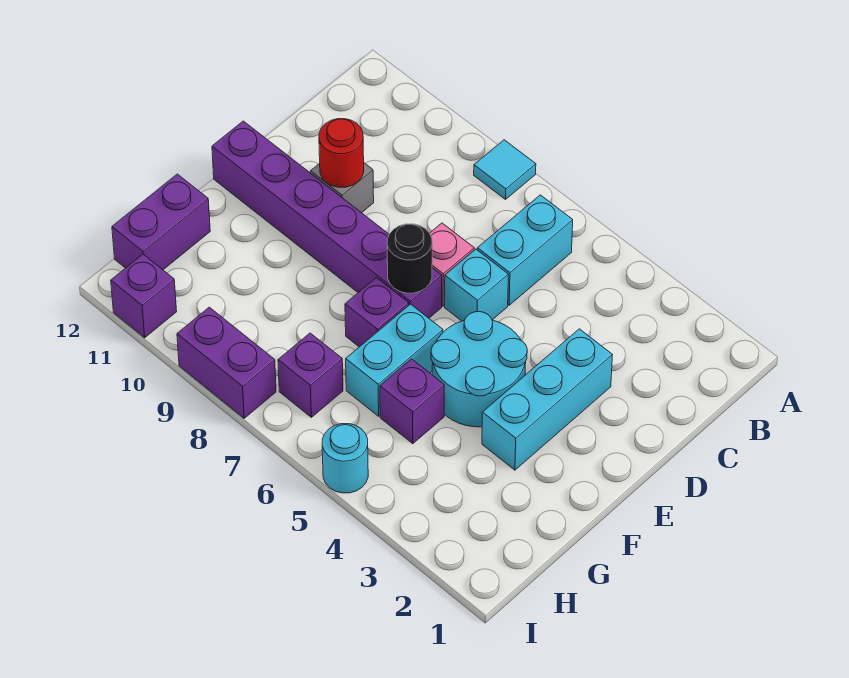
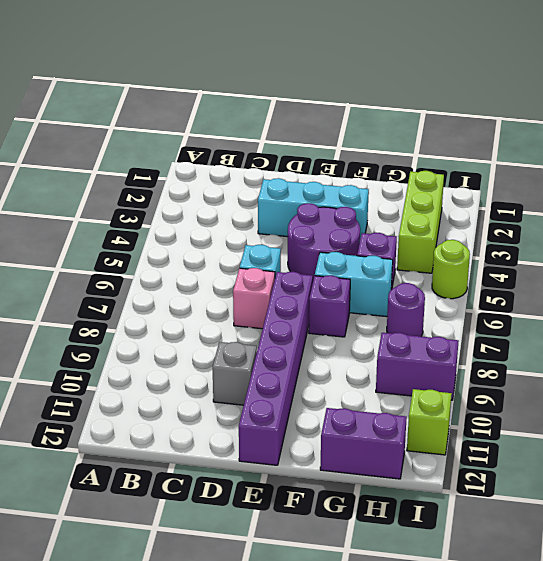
cyan tile A8 level 1 -> none
cyan brick B6:C6 level 1 -> none
red round brick D10 level 2 -> none
cyan round brick E4:F5 level 1 -> purple round brick E4:F5 level 1
black round brick E7 level 2 -> none
none -> lime brick H2:H4 level 1
purple brick H7 level 1 -> purple round brick H7 level 1
cyan round brick I5 level 1 -> lime round brick I5 level 1
purple brick I8:I9 level 1 -> purple brick H9:I9 level 1
purple brick I11 level 1 -> lime brick I11 level 1

